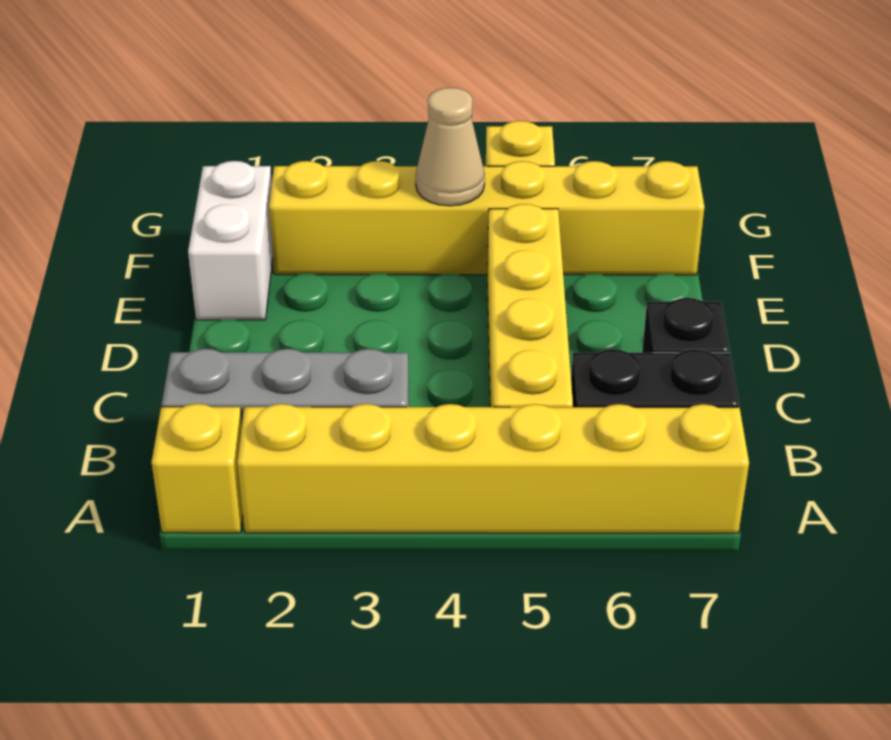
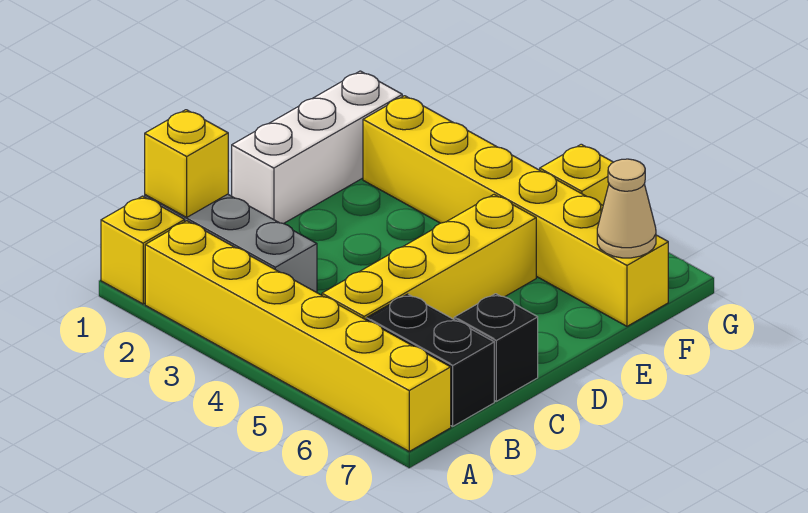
none -> yellow brick B1 level 2
white brick E1:F1 level 1 -> white brick D1:F1 level 1
tan cone F4 level 2 -> tan cone F7 level 2

